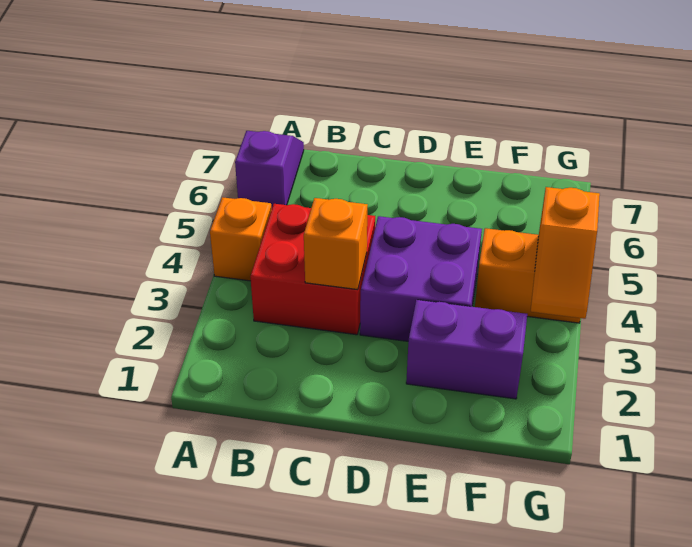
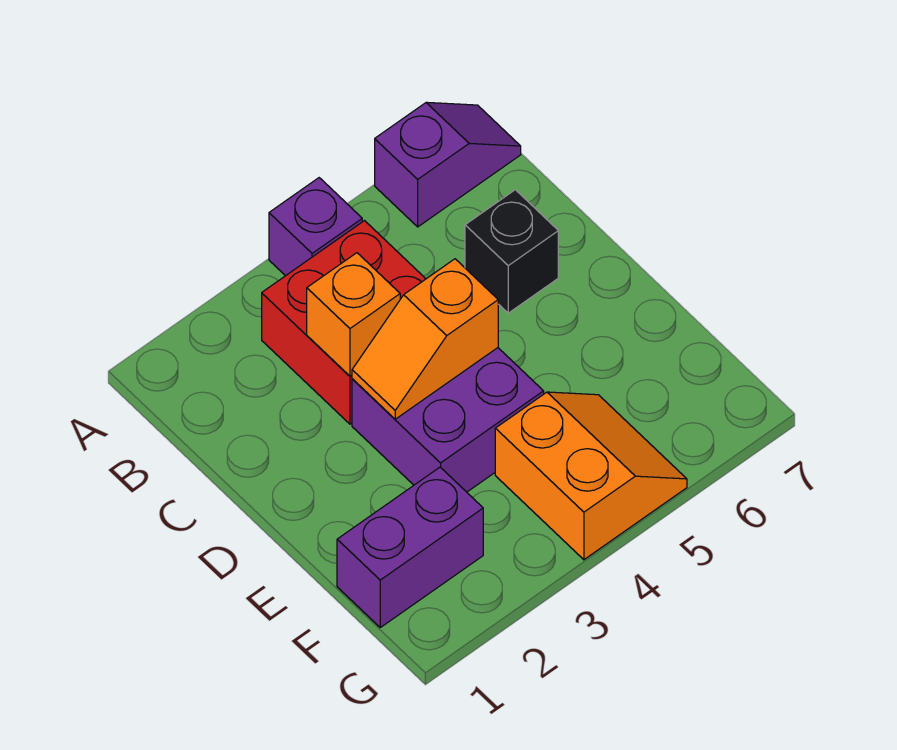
orange brick A4 level 1 -> purple brick A4 level 1
none -> black brick C6 level 1
purple brick E2:F2 level 1 -> purple brick F1:F2 level 1
orange slope G3:G4 level 2 top 4 -> orange slope D3:D4 level 2 top 4

